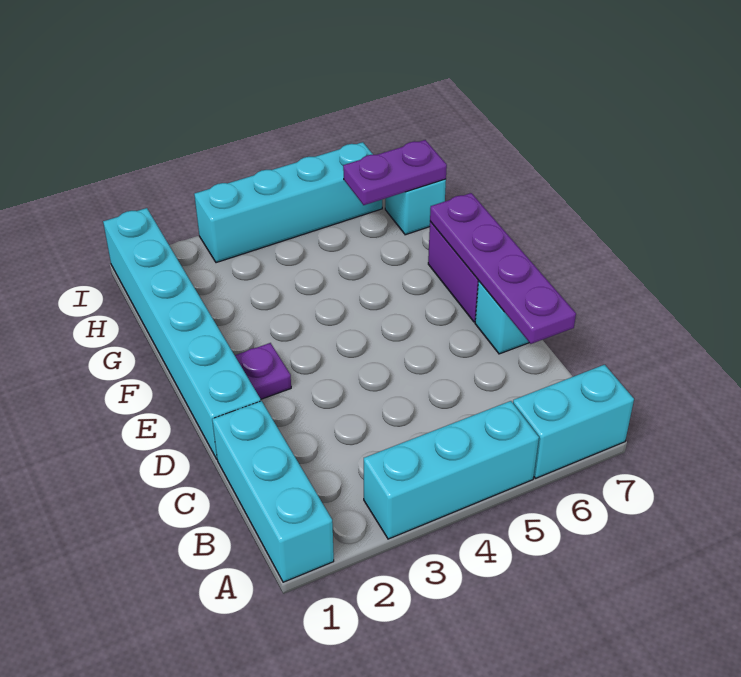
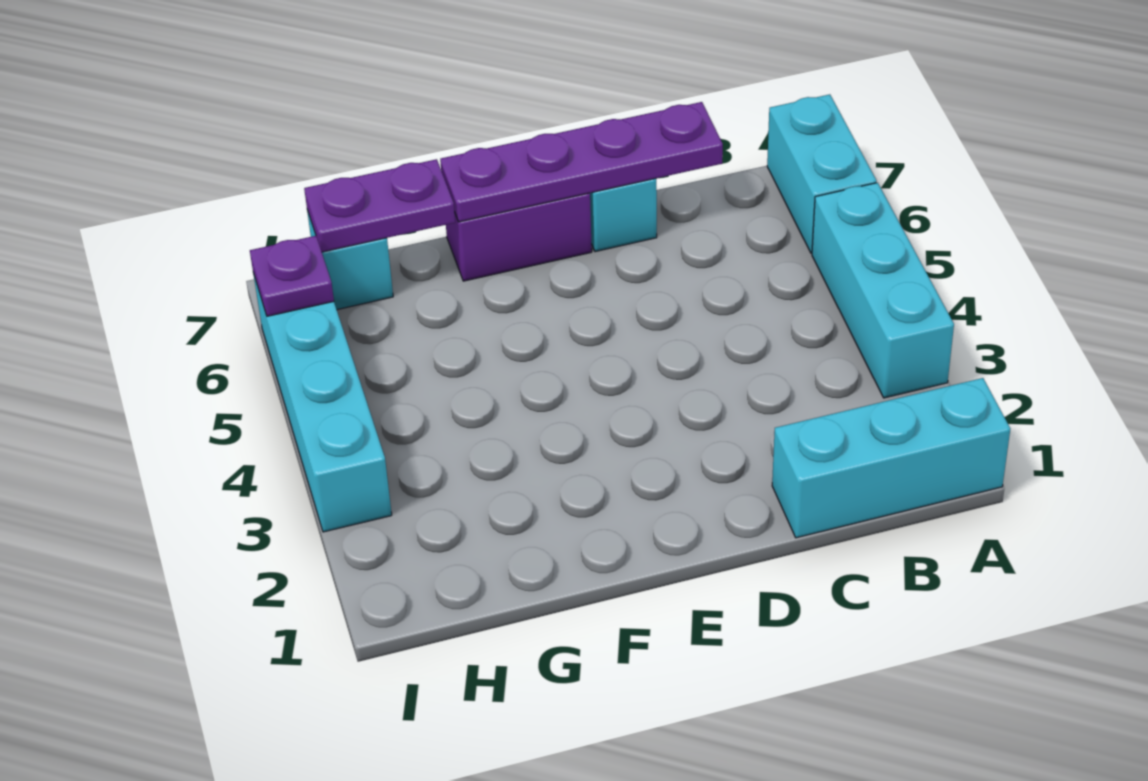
cyan brick D1:I1 level 1 -> none
purple plate E2 level 1 -> purple plate I6 level 2
purple plate H6:H7 level 2 -> purple plate G7:H7 level 2

